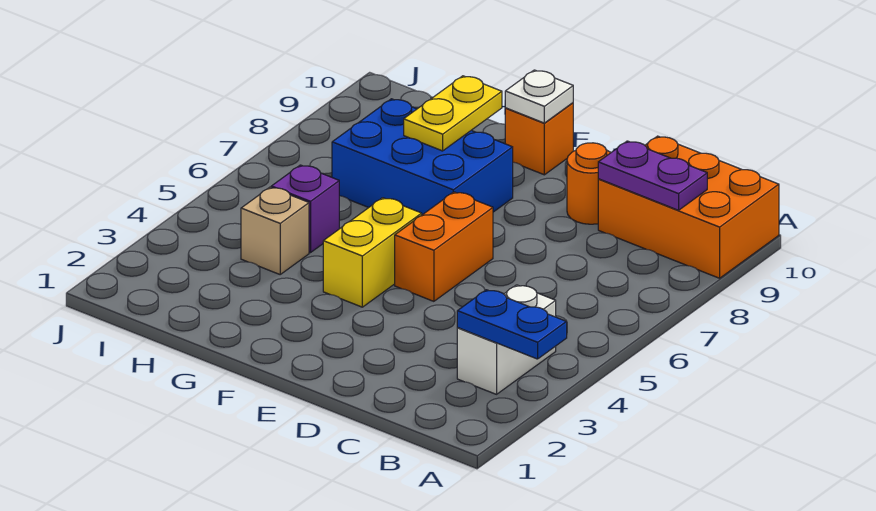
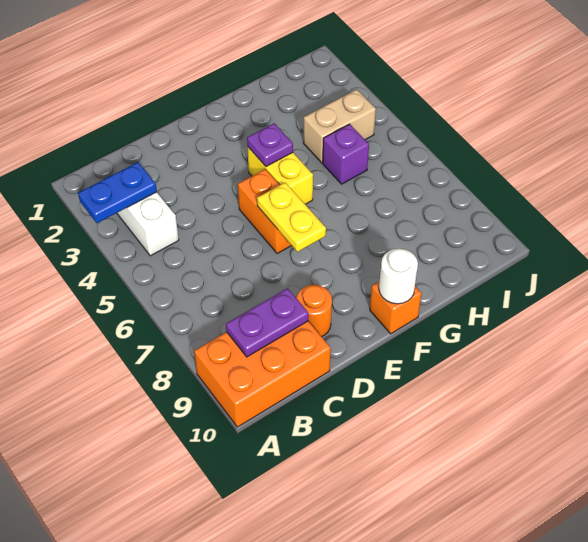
none -> purple plate F4 level 2
blue brick F7:H8 level 1 -> none
white plate F10 level 2 -> white round brick F10 level 2
yellow plate G8:G9 level 2 -> yellow plate E6:E7 level 2
tan brick H4 level 1 -> tan brick H4:I4 level 1

